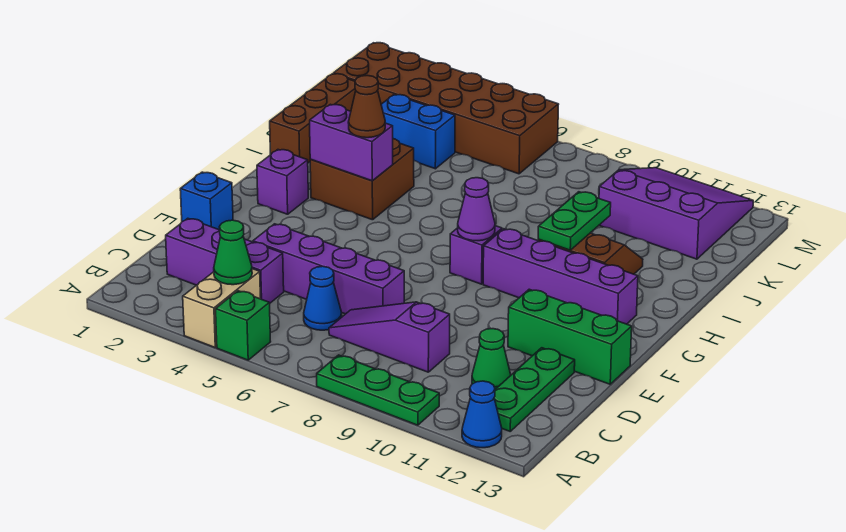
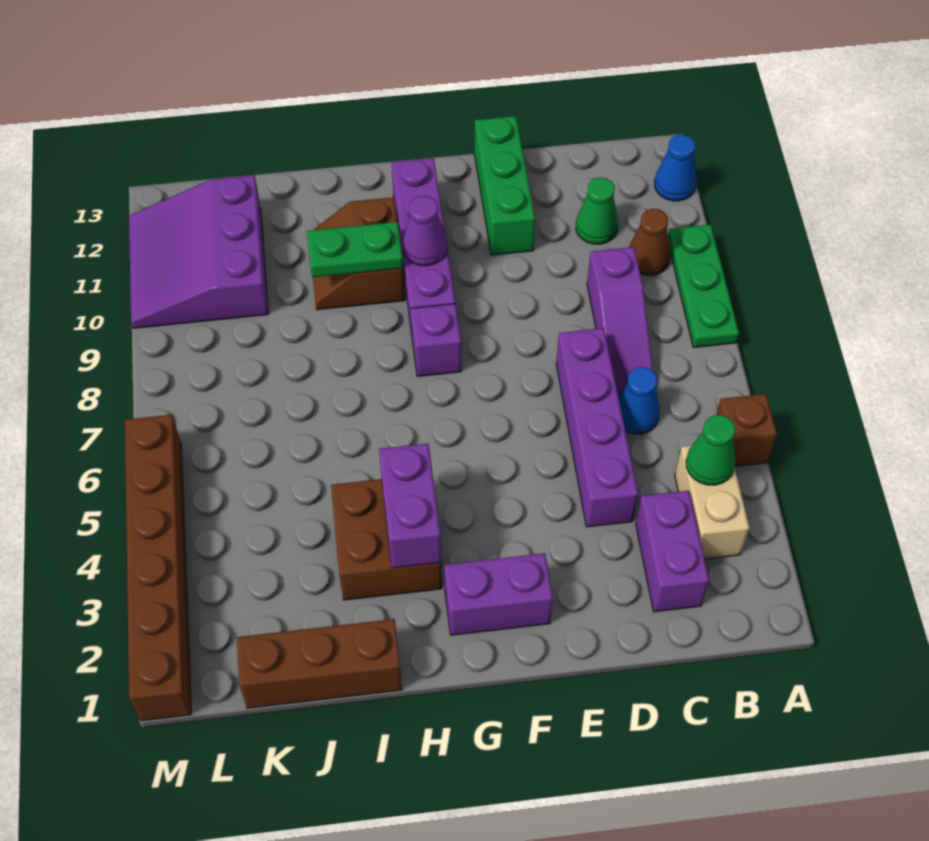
tan brick A4:B4 level 1 -> tan brick B3:B4 level 1
green brick A5 level 1 -> brown brick A5 level 1
green plate B12:D12 level 1 -> none
purple brick C2:C4 level 1 -> purple brick C2:C3 level 1
blue brick E1 level 1 -> none
purple brick G2 level 1 -> purple brick F2:G2 level 1
purple cone G8 level 2 -> purple cone G10 level 2
brown cone H4 level 3 -> brown cone B10 level 1
blue brick K3:K4 level 1 -> none
brown brick L1:M6 level 1 -> brown brick M1:M6 level 1

